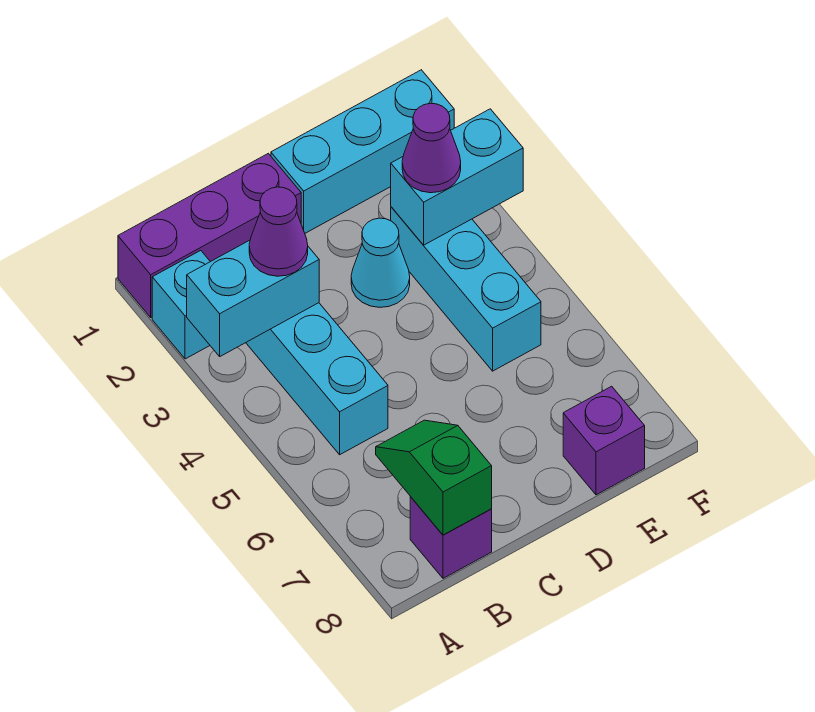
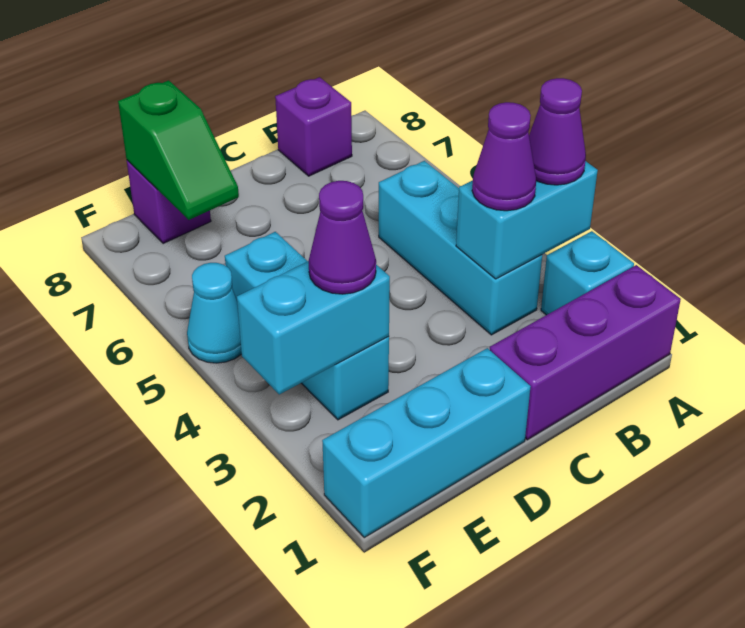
none -> purple cone A3 level 3
green slope B7:B8 level 2 top 8 -> green slope E7:E8 level 2 top 8
cyan cone D3 level 1 -> cyan cone F5 level 1

